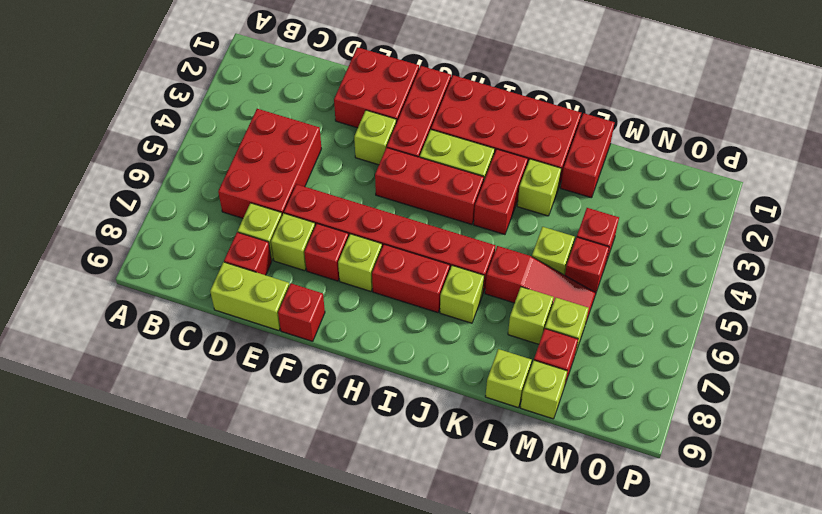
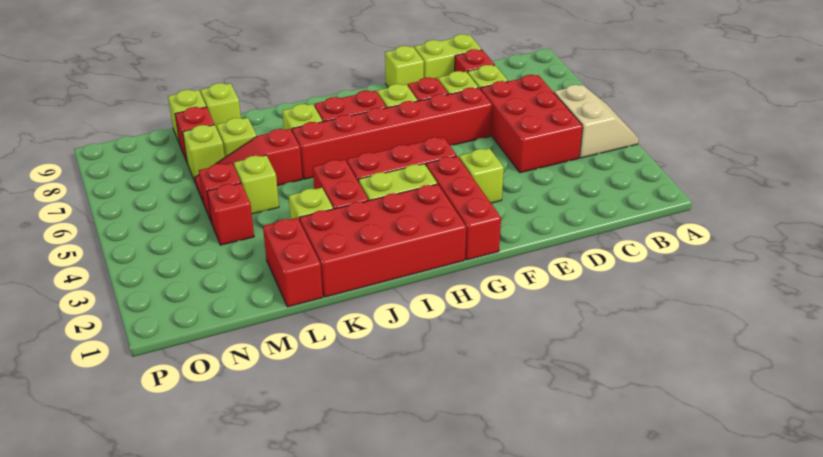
none -> tan slope A4:B5 level 1 top B
red brick E1:F2 level 1 -> none
red brick F9 level 1 -> lime brick F9 level 1

